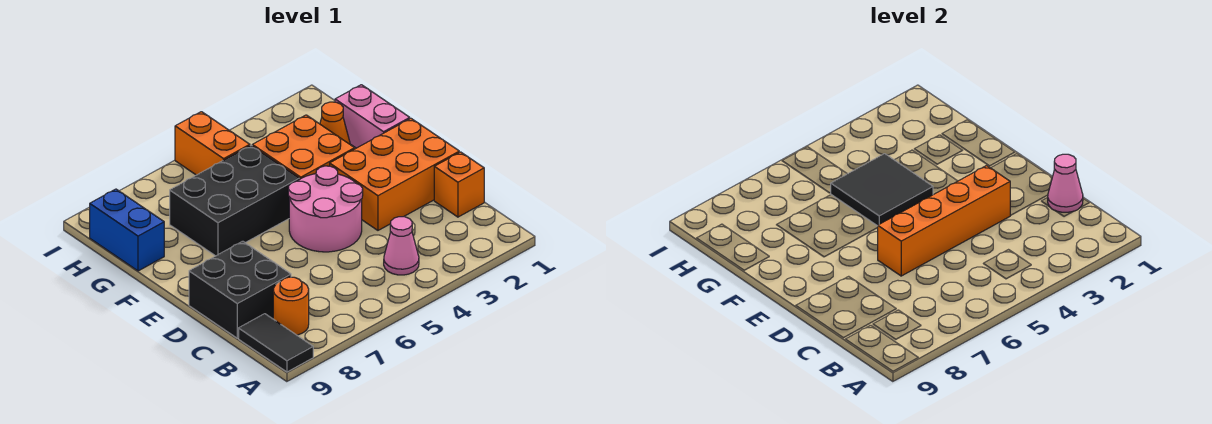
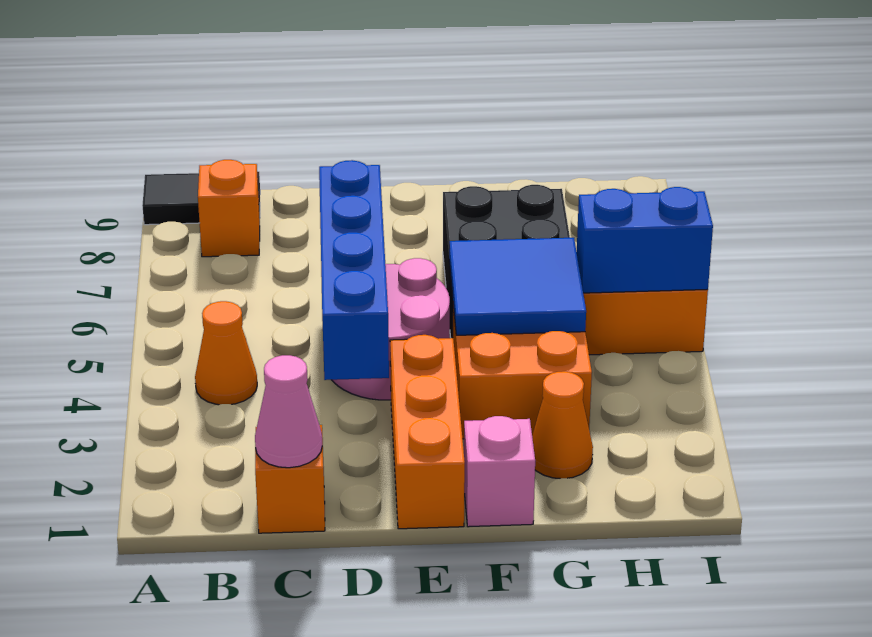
pink cone B4 level 1 -> orange cone B4 level 1
orange round brick B8 level 1 -> orange brick B8 level 1
black brick C8:D9 level 1 -> none
orange brick D1:E3 level 1 -> orange brick E1:E3 level 1
orange brick D3:D6 level 2 -> blue brick D3:D6 level 2
pink brick F1:G1 level 1 -> pink brick F1 level 1
black tile F4:G5 level 2 -> blue tile F4:G5 level 2
blue brick G9:H9 level 1 -> blue brick H5:I5 level 2

